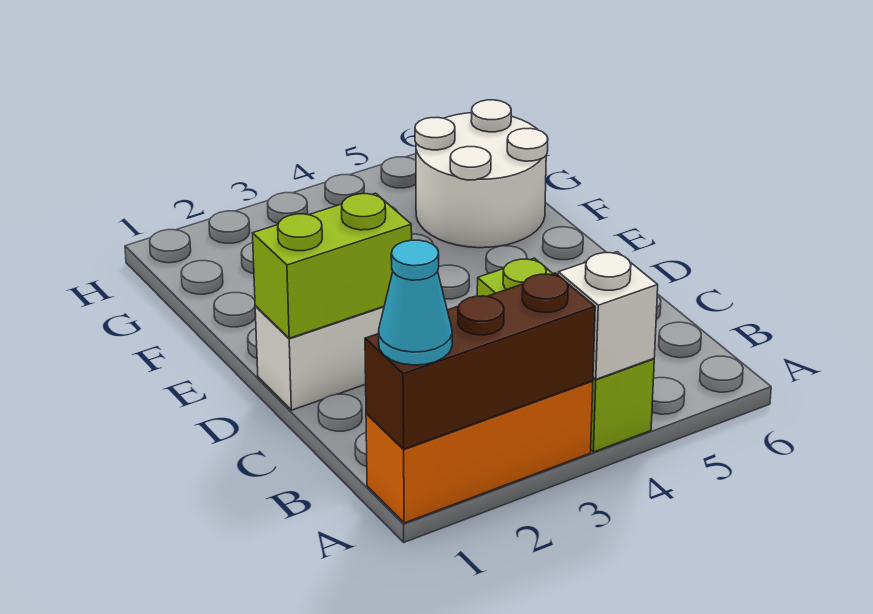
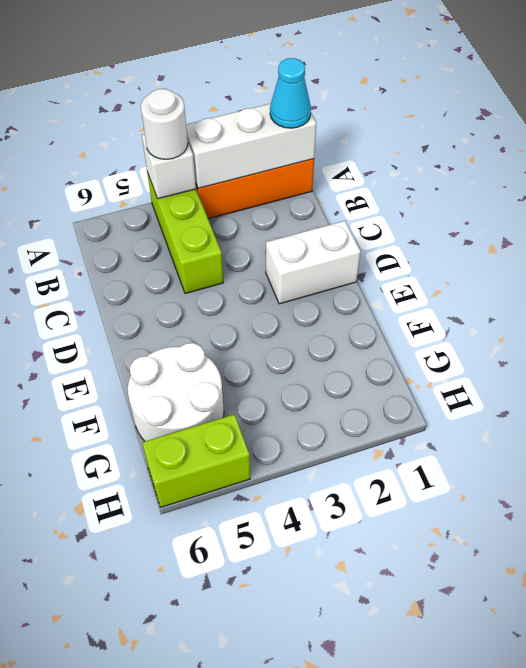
brown brick A1:A3 level 2 -> white brick A1:A3 level 2
none -> white round brick A4 level 3
lime brick D1:D2 level 2 -> lime brick H5:H6 level 1

